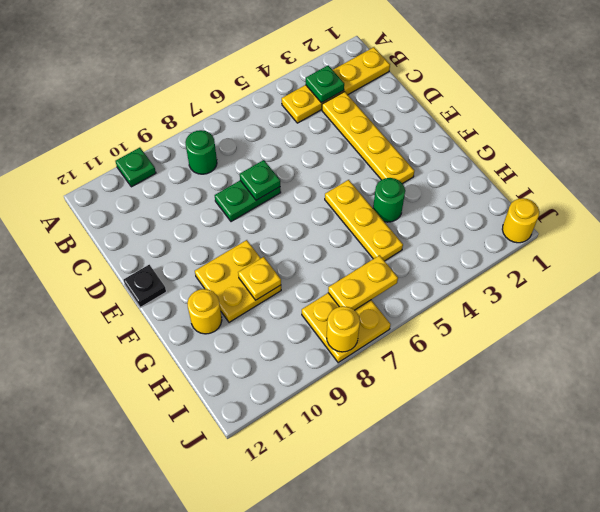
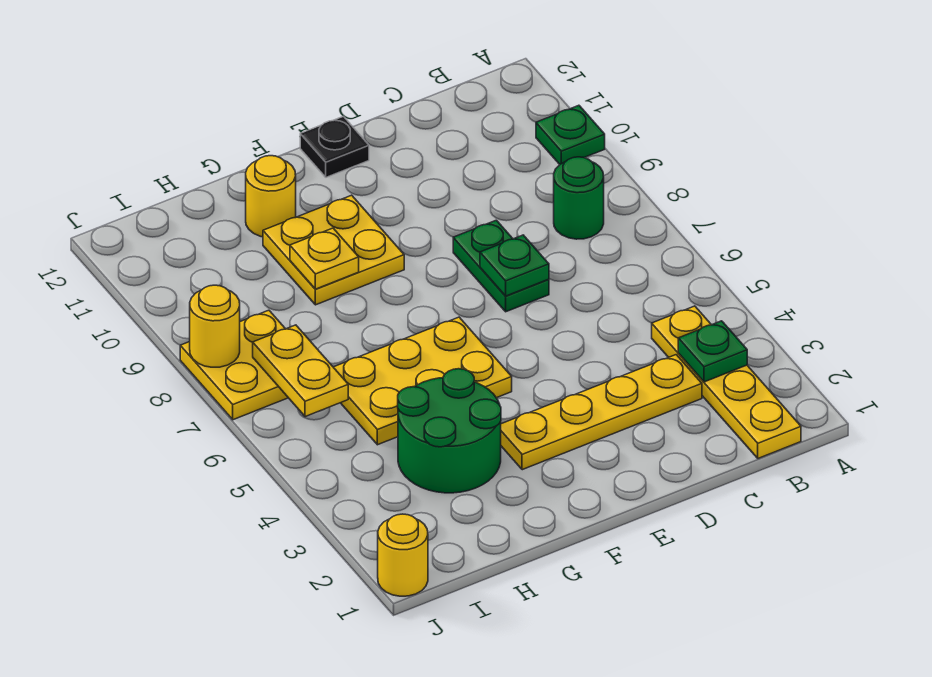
yellow plate F5:H5 level 1 -> yellow plate F5:H6 level 1
green round brick G4 level 1 -> green round brick G3:H4 level 1

